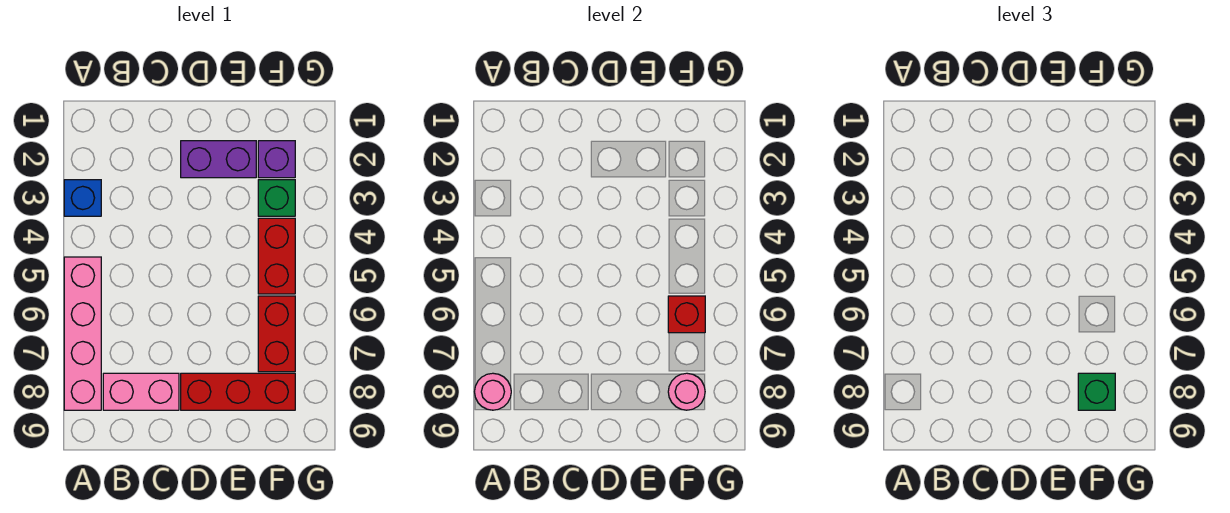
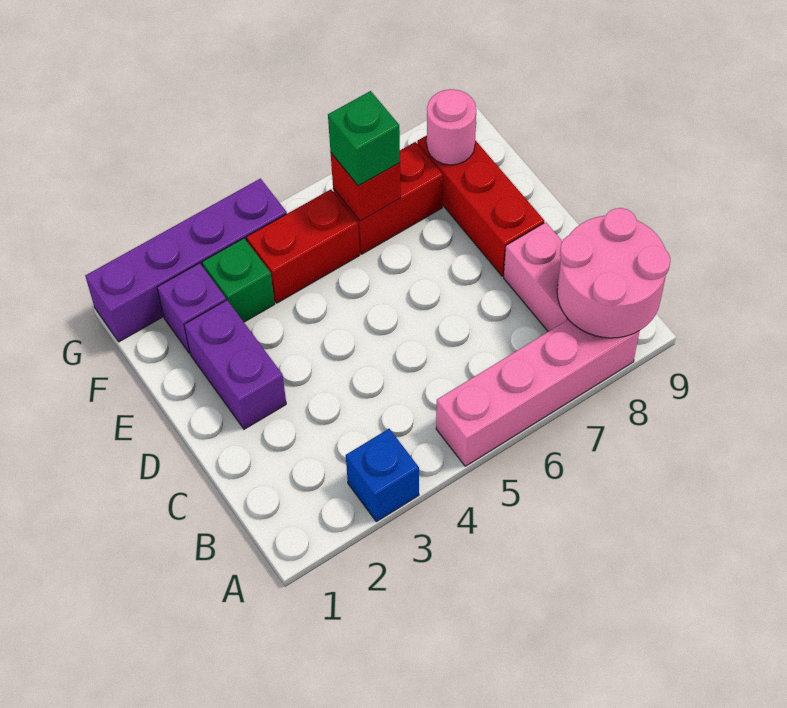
pink round brick A8 level 2 -> pink round brick A8:B9 level 2
green brick F8 level 3 -> green brick F6 level 3
none -> purple brick G1:G4 level 1

